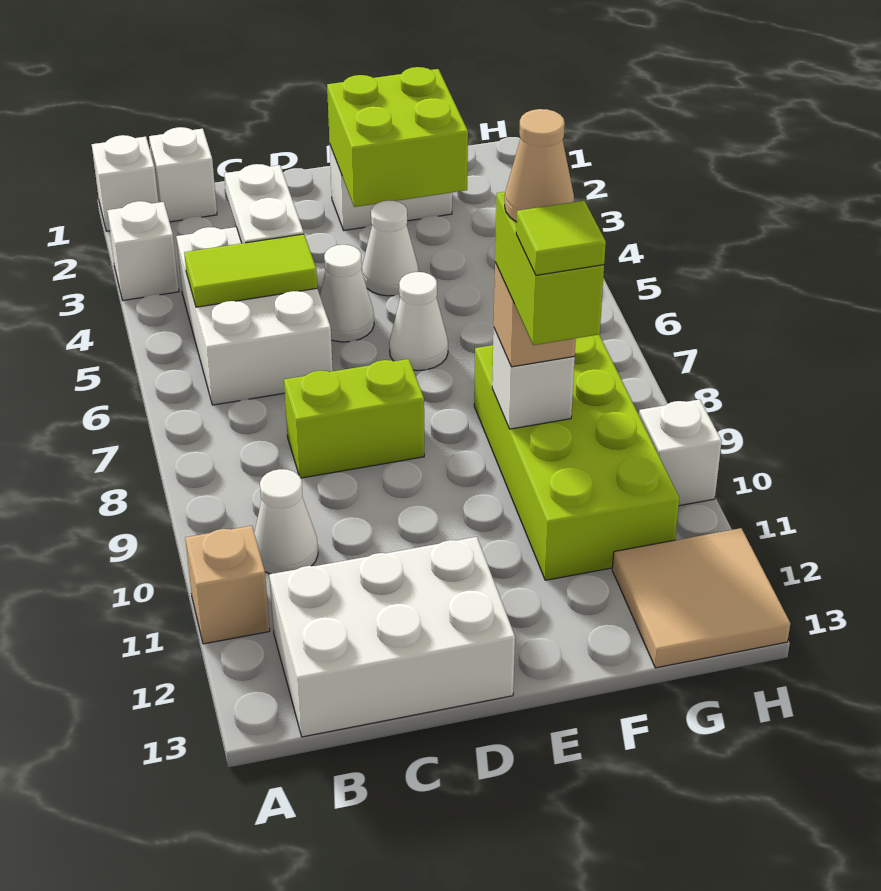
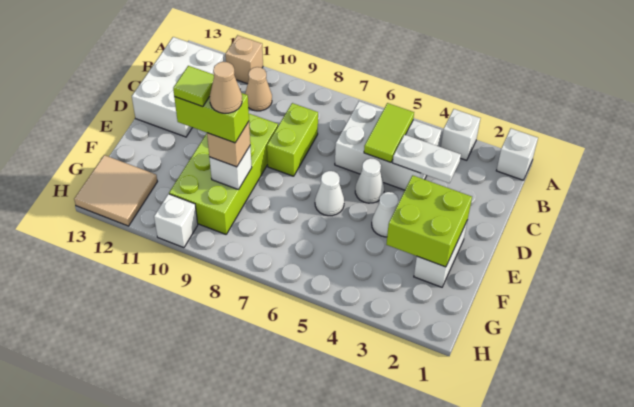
white brick B1 level 1 -> none
white cone B10 level 1 -> tan cone B10 level 1
lime brick F8:G11 level 1 -> lime brick D9:G10 level 1

